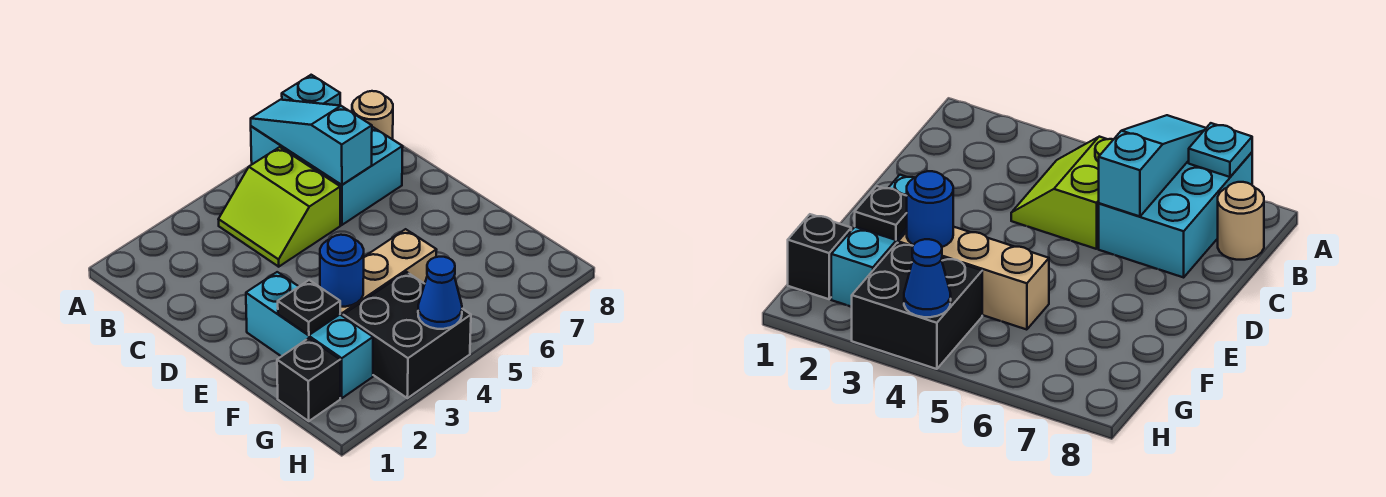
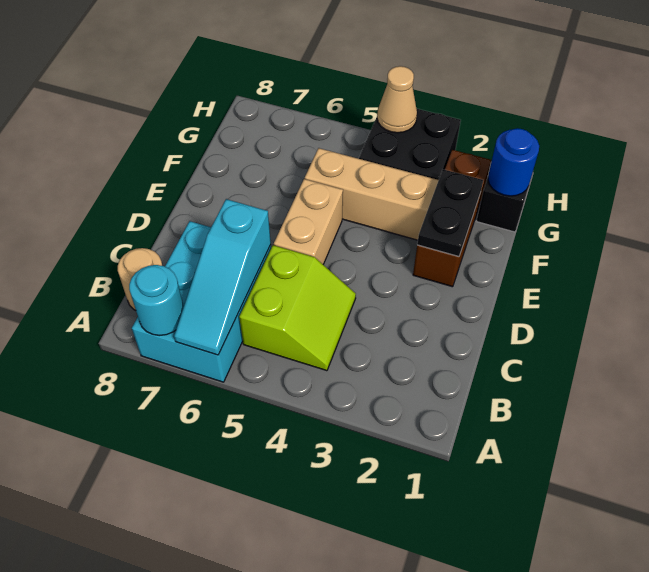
cyan plate A7 level 2 -> cyan round brick A7 level 2
none -> tan brick D5:E5 level 1
cyan brick E2:G2 level 1 -> brown brick E2:G2 level 1
black plate F2 level 2 -> black plate E2:F2 level 2
blue round brick F3 level 2 -> blue round brick G1 level 2
blue cone H4 level 2 -> tan cone H4 level 2

